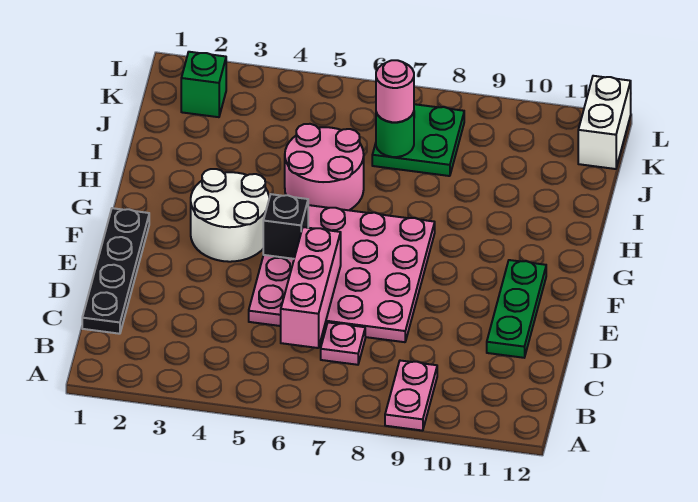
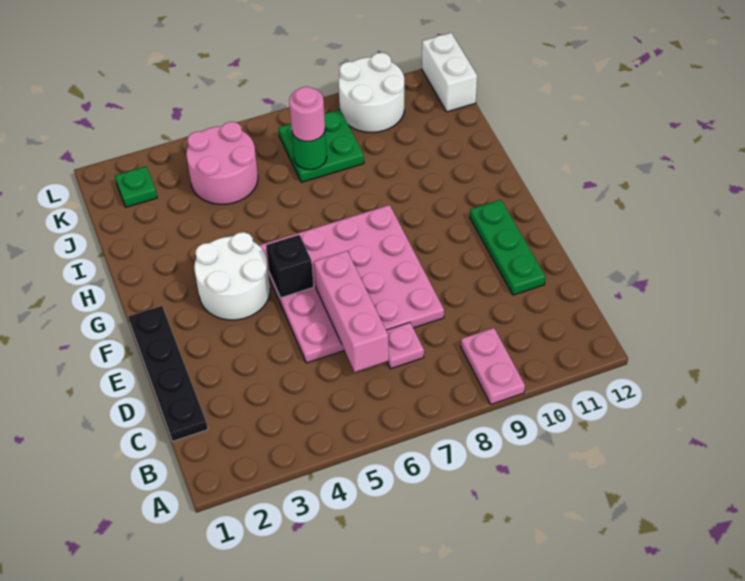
pink round brick H5:I6 level 1 -> pink round brick J4:K5 level 1
green brick K2 level 1 -> green plate K2 level 1
none -> white round brick K9:L10 level 1

